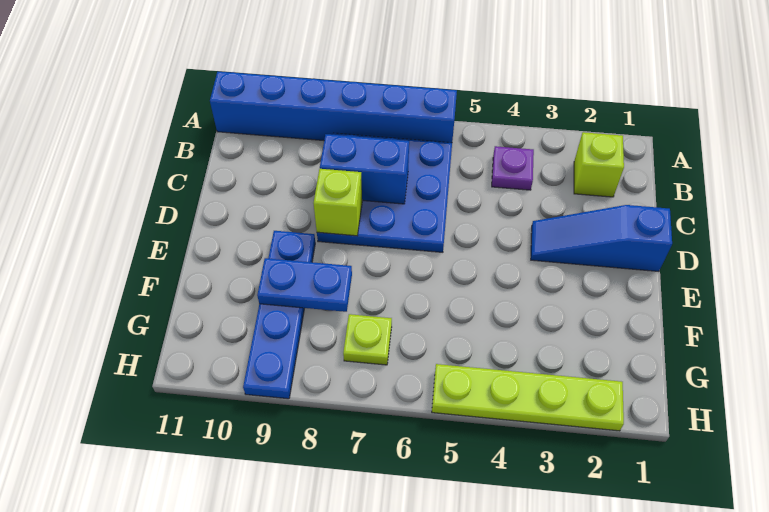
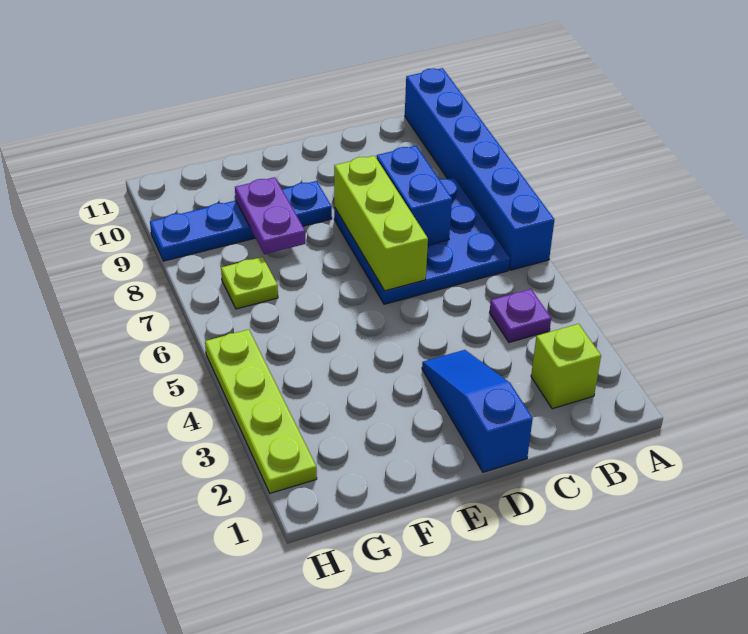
lime brick D8 level 2 -> lime brick D6:D8 level 2
blue plate F8:F9 level 2 -> purple plate F8:F9 level 2

